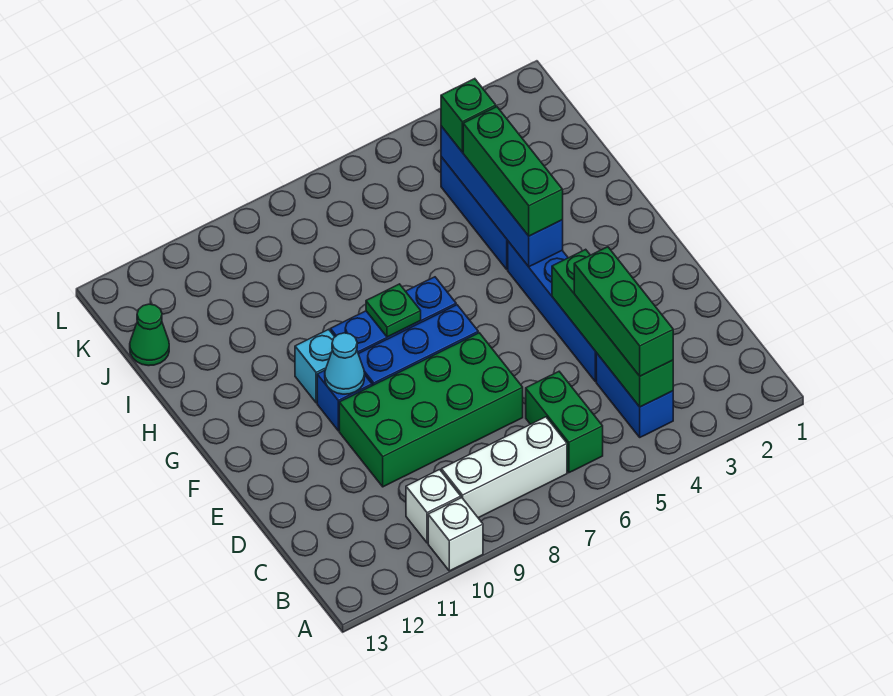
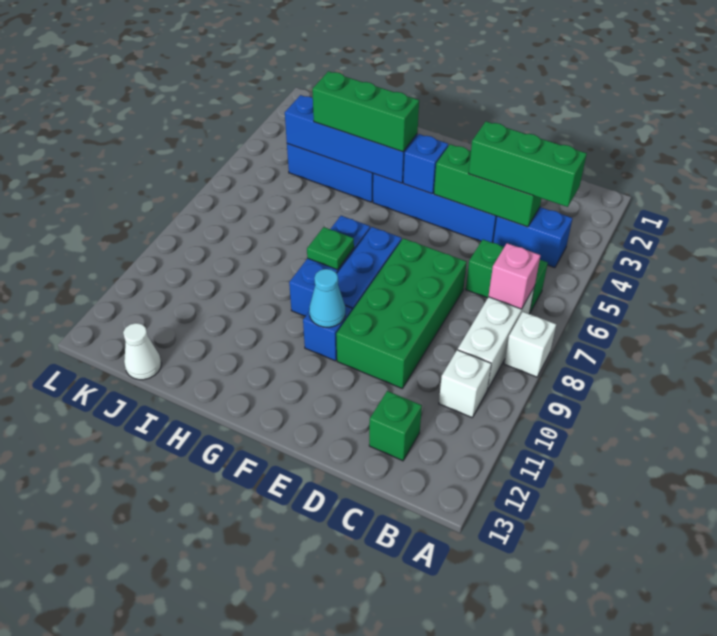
white brick A10 level 1 -> white brick A8 level 1
green brick B4:E4 level 2 -> green brick C4:E4 level 2
none -> pink brick B7 level 2
none -> blue brick F4 level 2
cyan brick G10 level 1 -> none
green brick J4 level 3 -> green brick C12 level 1
green cone J13 level 1 -> white cone J13 level 1

